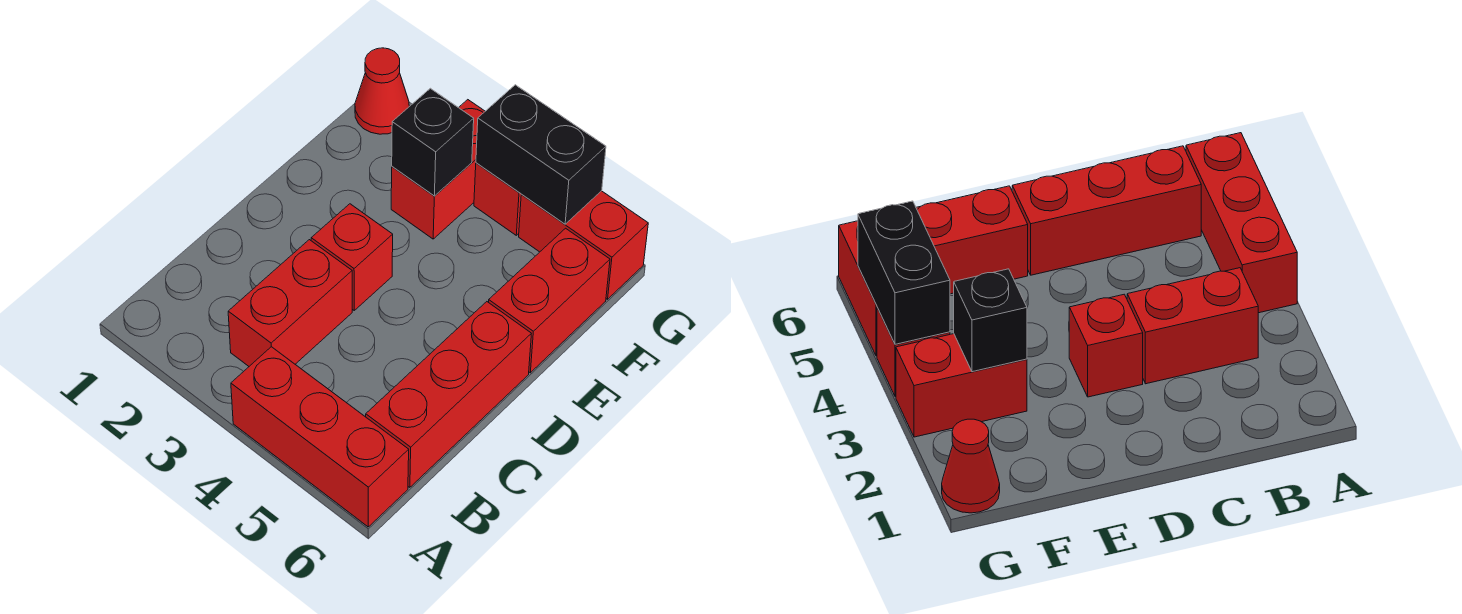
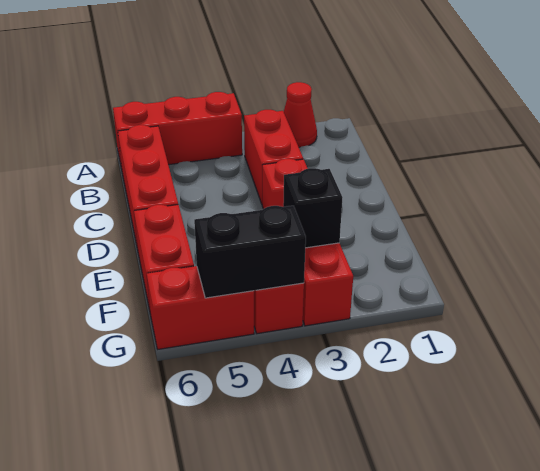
red cone G1 level 1 -> red cone A2 level 1

